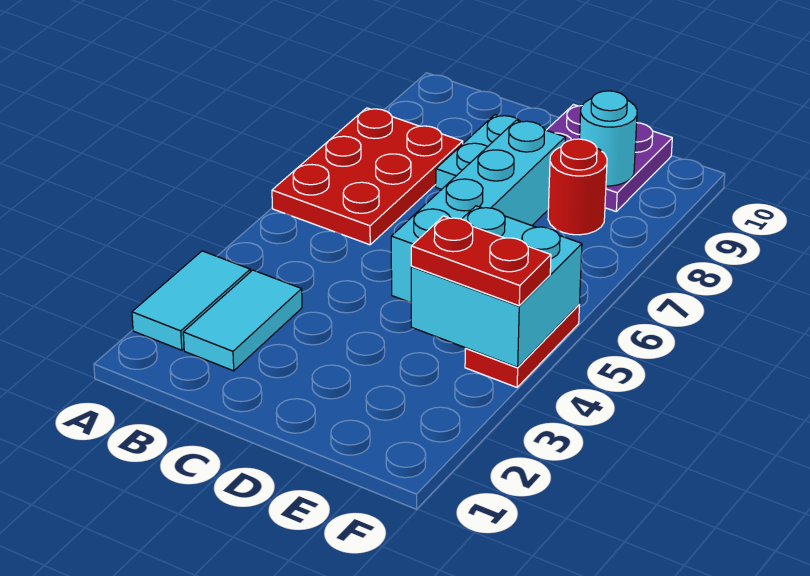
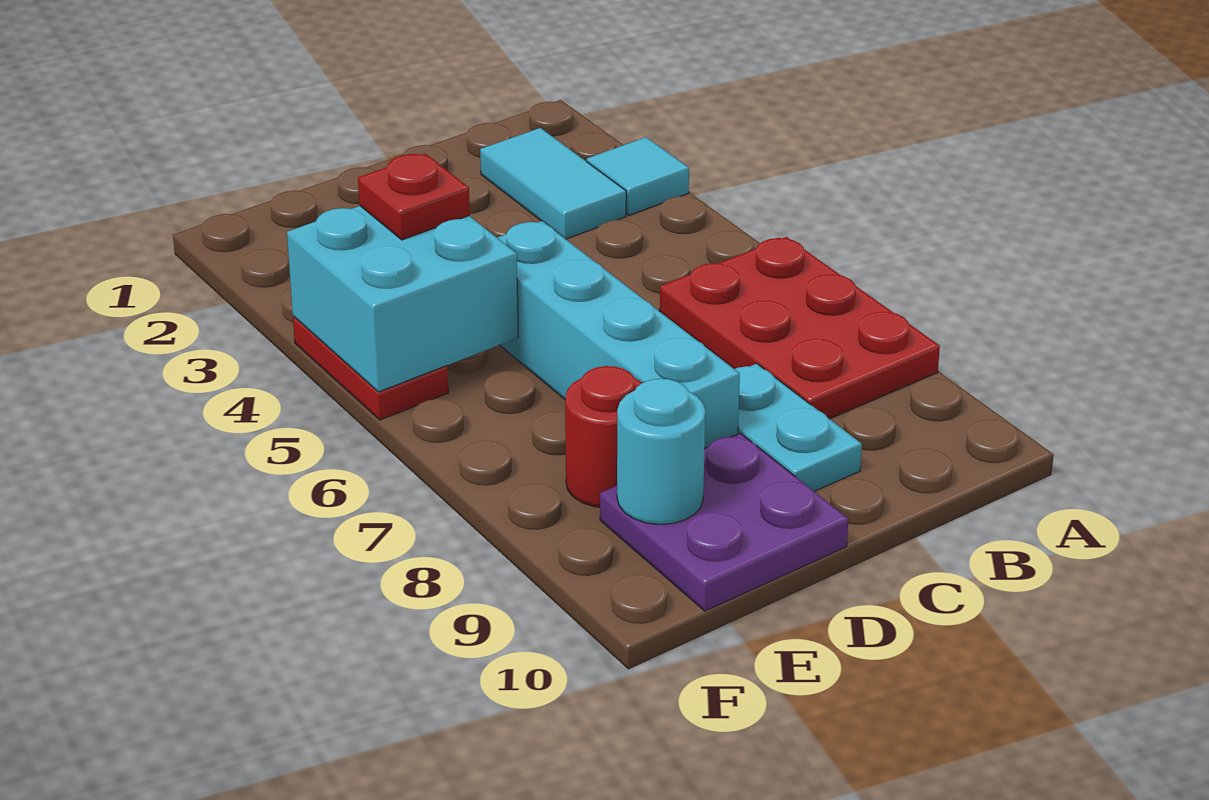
cyan tile A2:A3 level 1 -> cyan tile A3 level 1
red plate E4:F4 level 3 -> red plate E4 level 3

